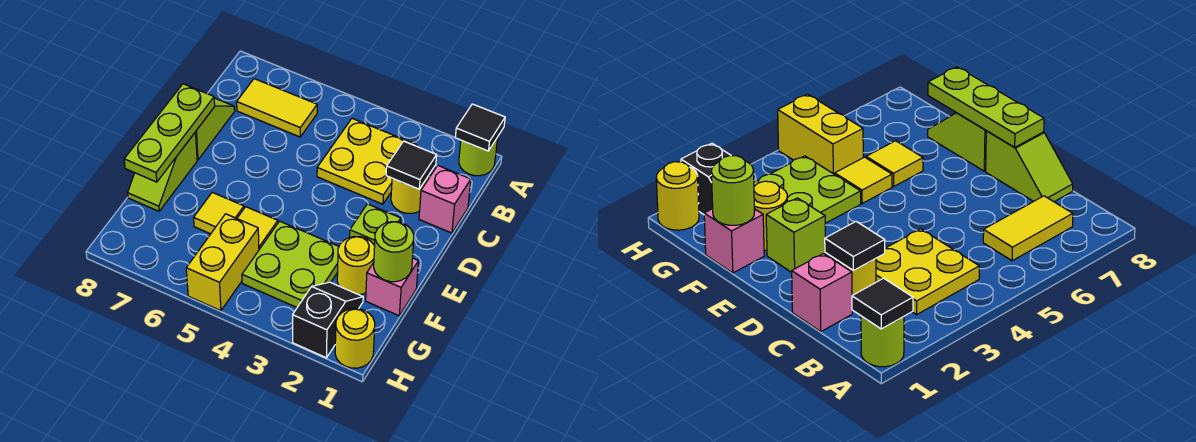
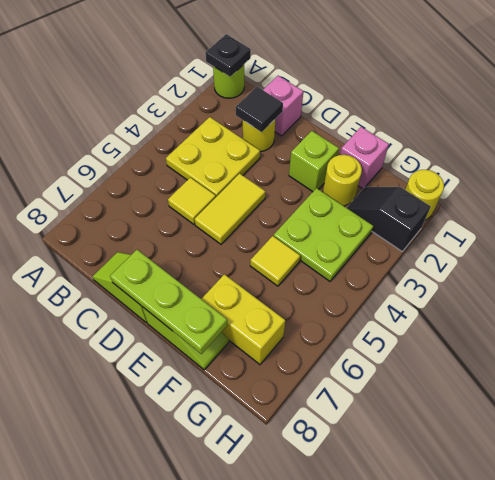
black tile A1 level 2 -> black plate A1 level 2
yellow tile B6:B7 level 1 -> yellow tile D4:D5 level 1
lime round brick F1 level 2 -> none
yellow tile F6 level 1 -> yellow tile C5 level 1
yellow brick G5:H5 level 1 -> yellow brick F7:G7 level 1

